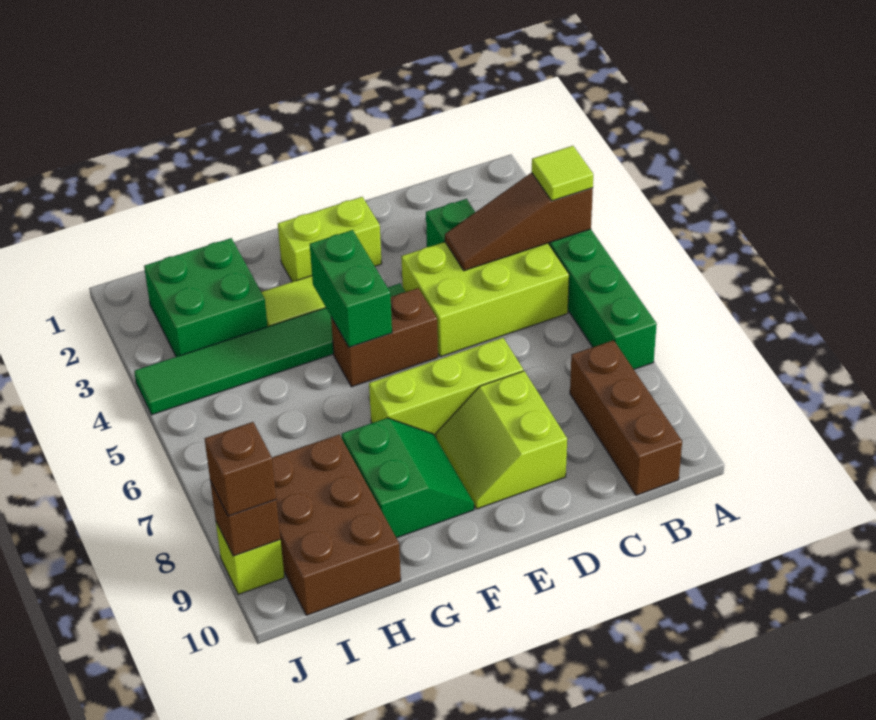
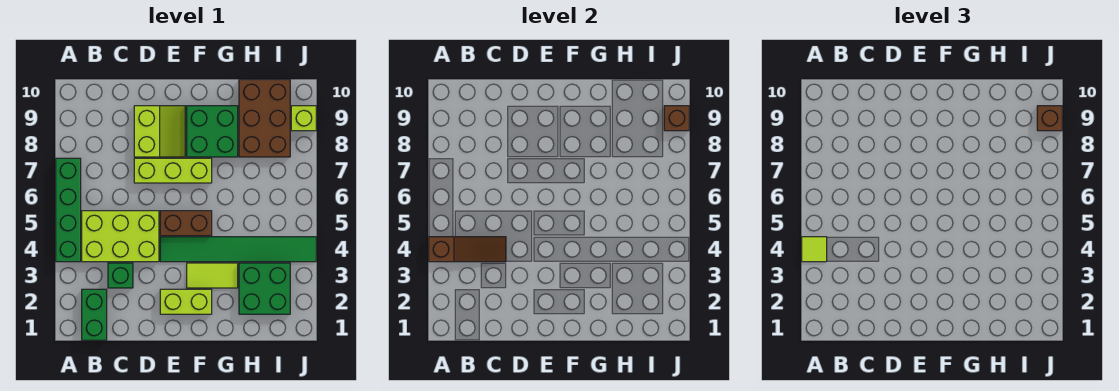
brown brick B8:B10 level 1 -> none
green brick F4:F5 level 2 -> green brick B1:B2 level 1
green slope F8:G9 level 1 top G -> green brick F8:G9 level 1

